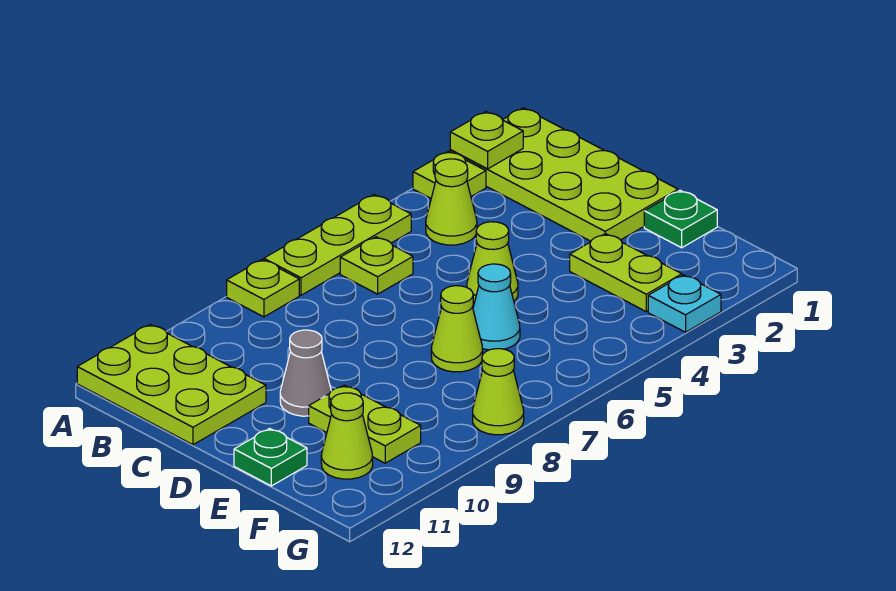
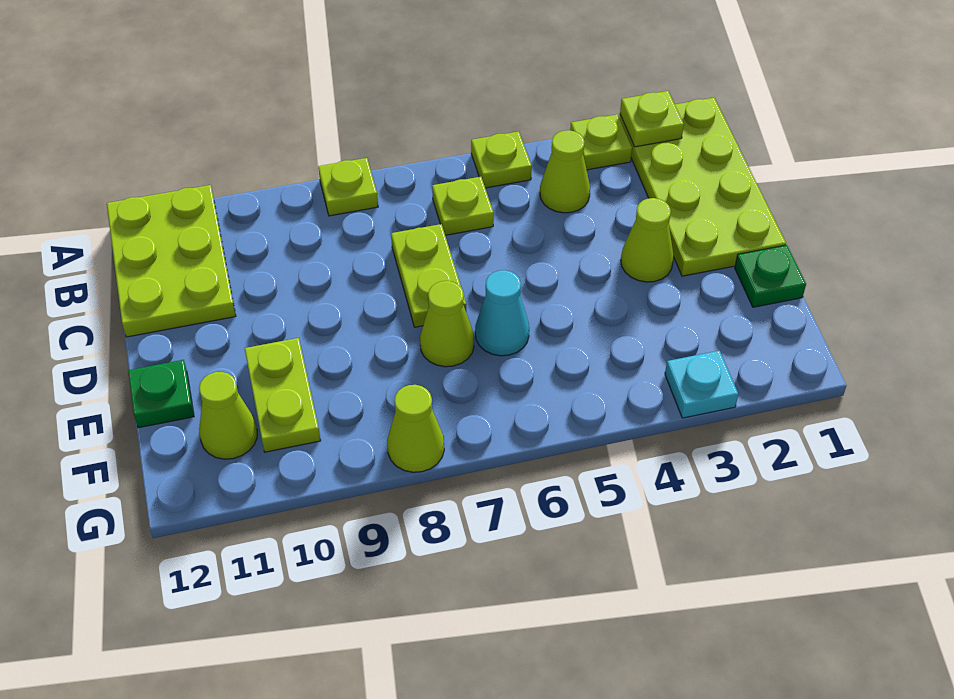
lime plate A5:A7 level 1 -> lime plate A5 level 1
lime cone D5 level 1 -> lime cone D3 level 1
grey cone D10 level 1 -> none
lime plate E3:F3 level 1 -> lime plate C7:D7 level 1

